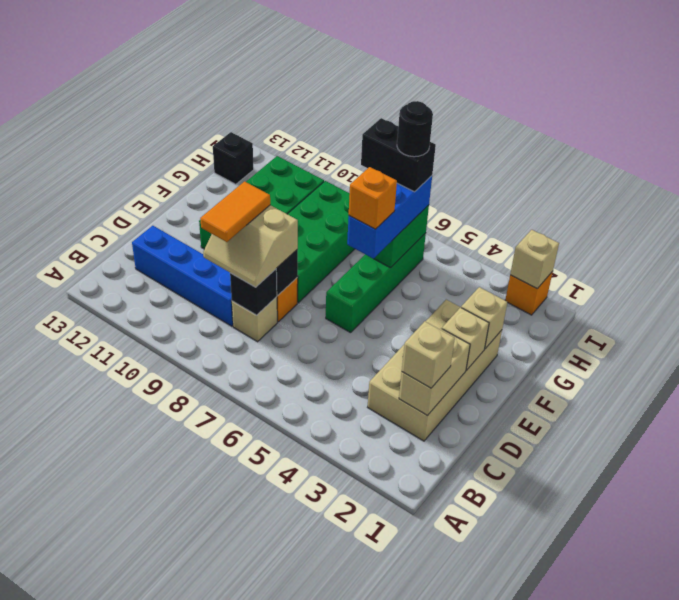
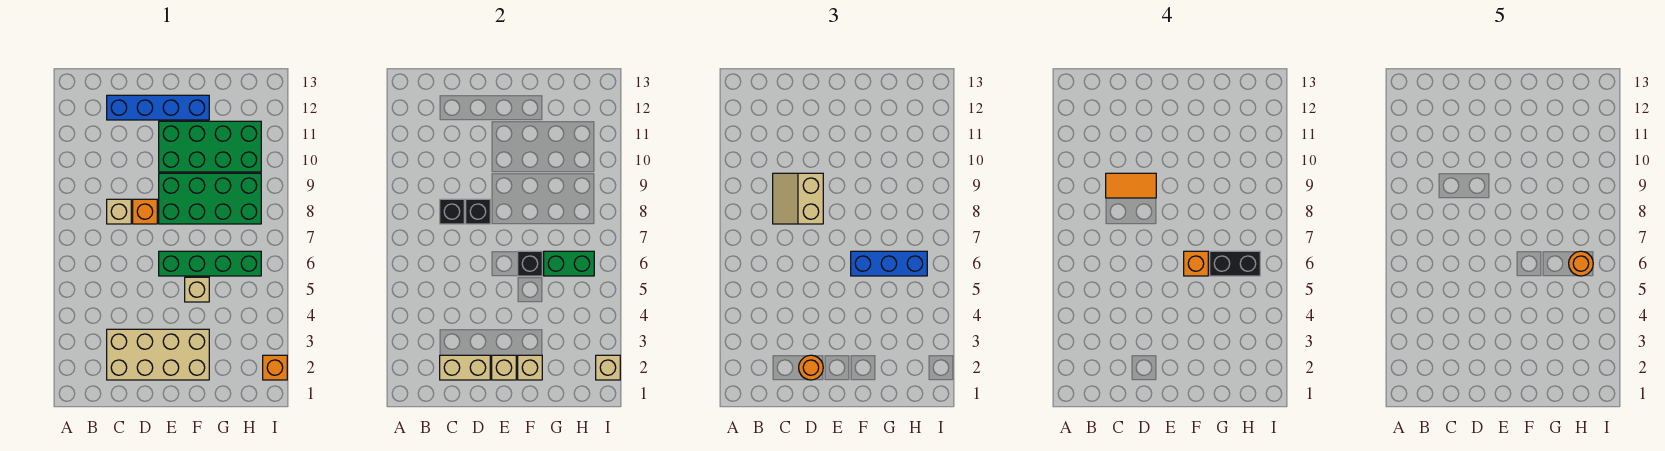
tan brick C2 level 3 -> tan brick F5 level 1
blue brick C9:C12 level 1 -> blue brick C12:F12 level 1
none -> orange round brick D2 level 3
black brick H6:H7 level 4 -> black brick G6:H6 level 4
black round brick H6 level 5 -> orange round brick H6 level 5
black brick H13 level 1 -> black brick F6 level 2

